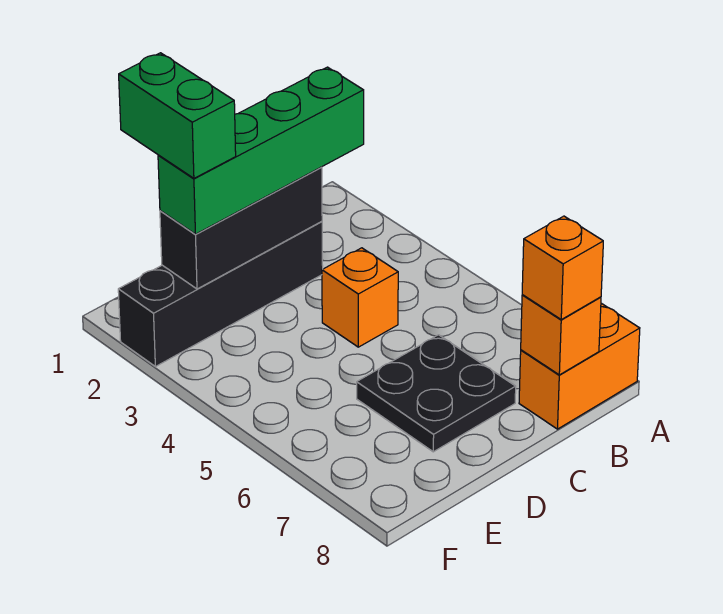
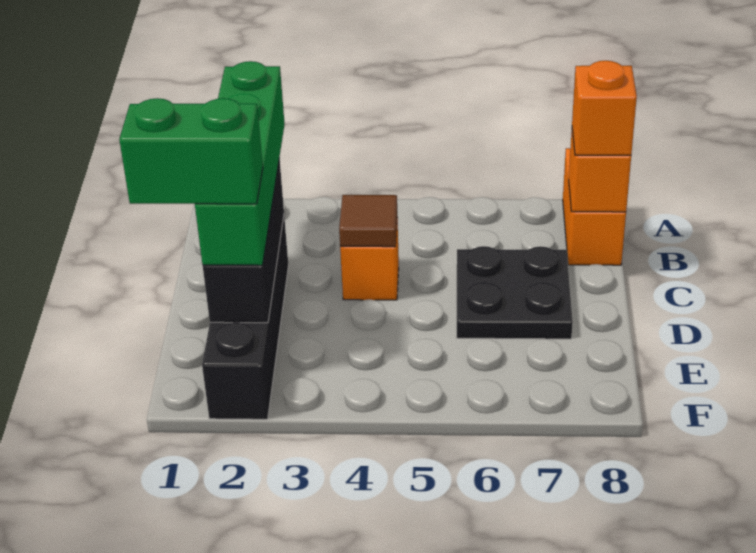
none -> brown tile C4 level 2

